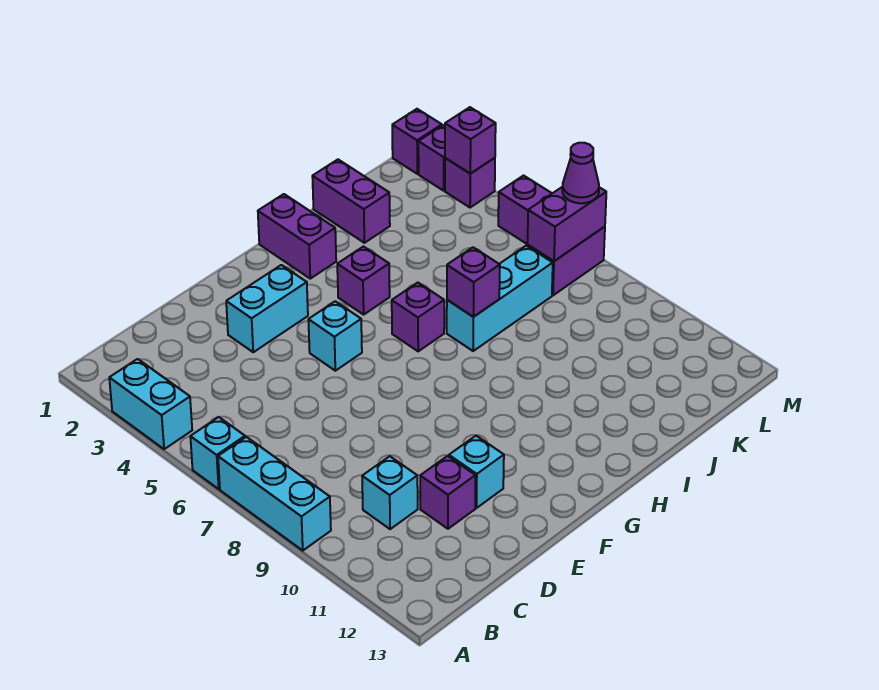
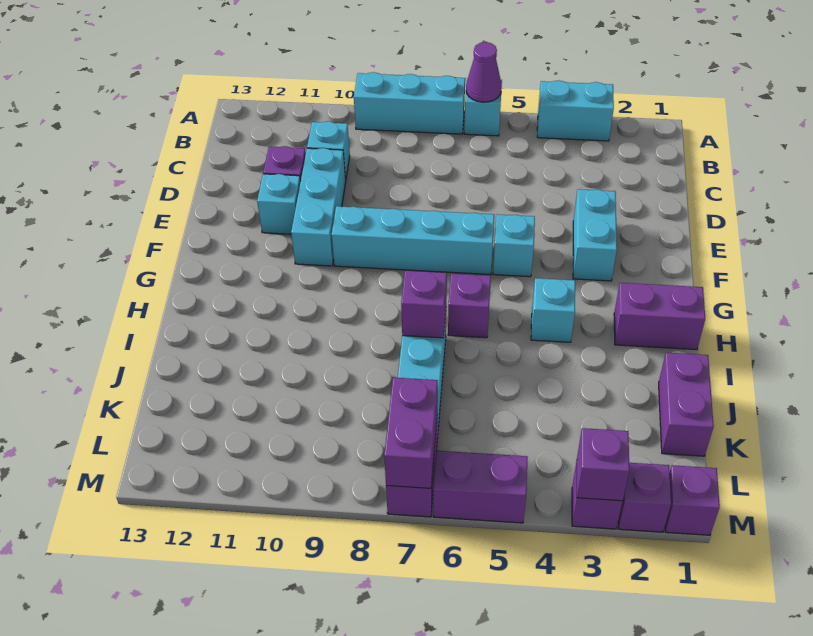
none -> cyan brick D10:F10 level 1
none -> cyan brick F6:F9 level 1
purple brick H4 level 1 -> cyan brick H4 level 1
purple brick J1:J2 level 1 -> purple brick J1:K1 level 1
purple cone M7 level 3 -> purple cone A6 level 2

